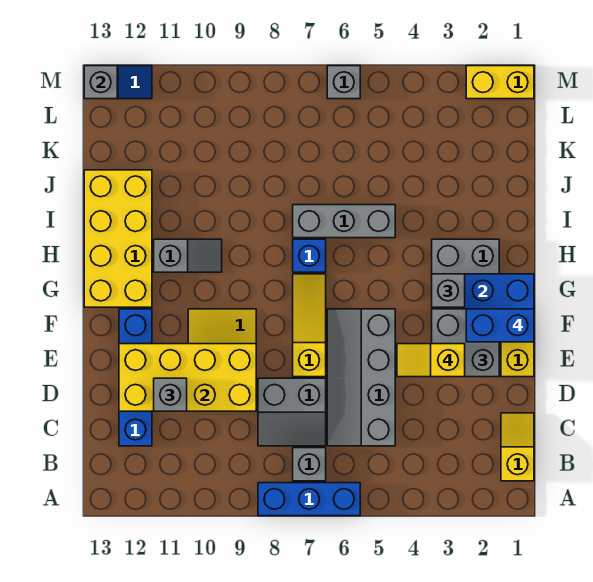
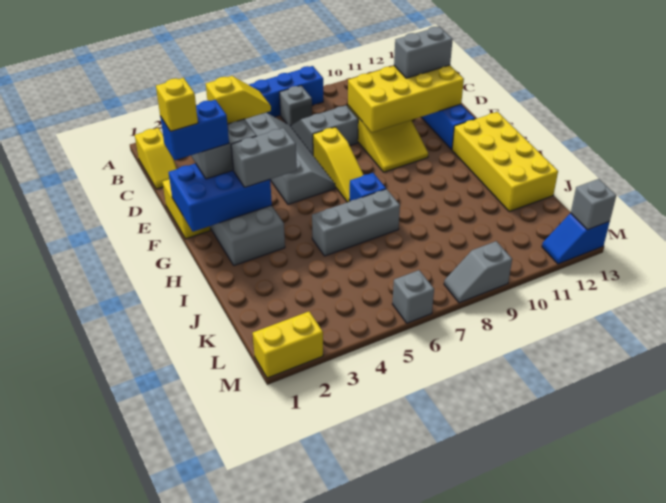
grey brick D11 level 3 -> grey brick D11:D12 level 3
none -> yellow brick F1 level 5
grey brick G3 level 3 -> grey brick G3:G4 level 3
grey slope H10:H11 level 1 top 11 -> grey slope M8:M9 level 1 top 9

